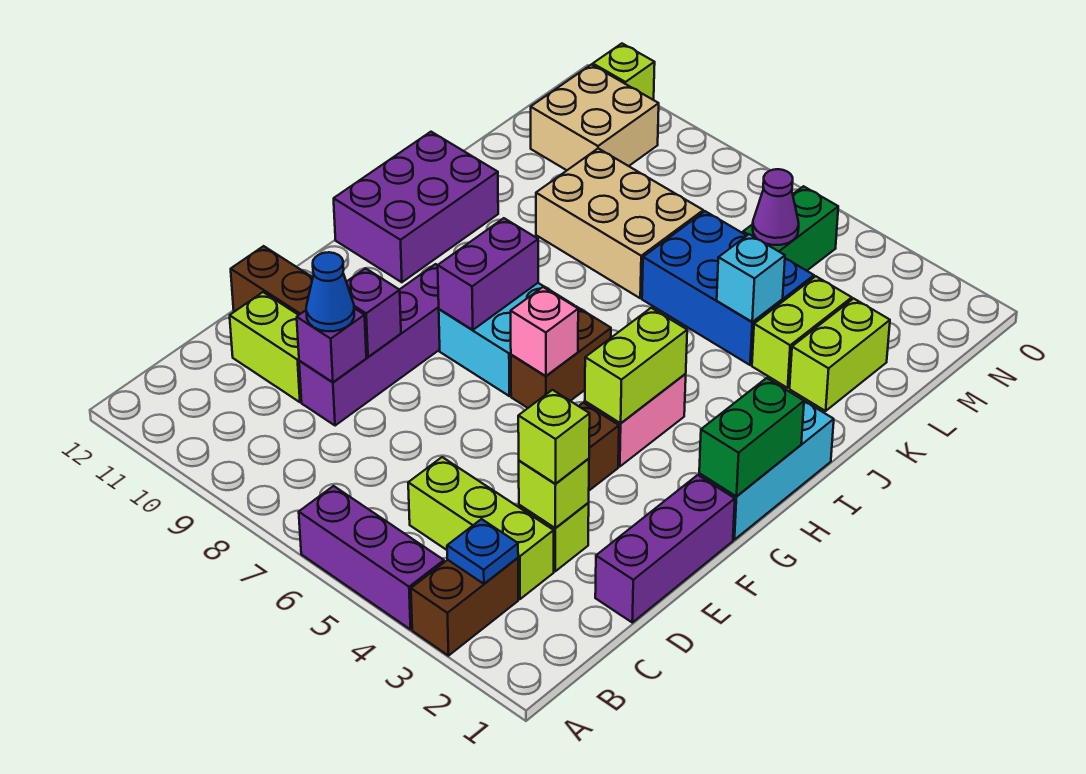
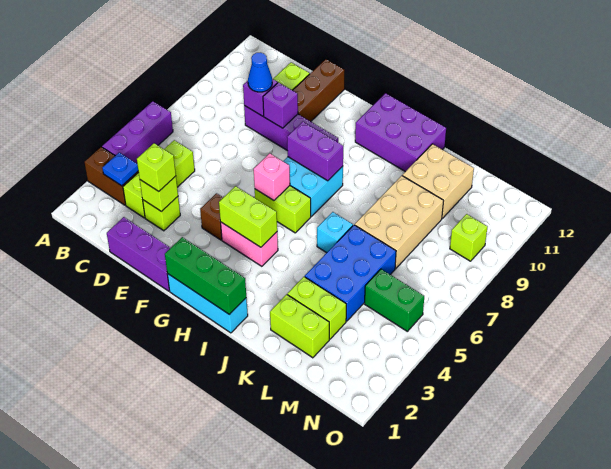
green brick G1:H1 level 2 -> green brick G1:I1 level 2
brown brick G6:H6 level 1 -> lime brick G6:H6 level 1
cyan brick K4 level 2 -> cyan brick J6 level 1
purple cone M5 level 2 -> none
tan brick M10:N11 level 1 -> tan brick K10:L11 level 1
lime brick O11 level 1 -> lime brick N9 level 1

